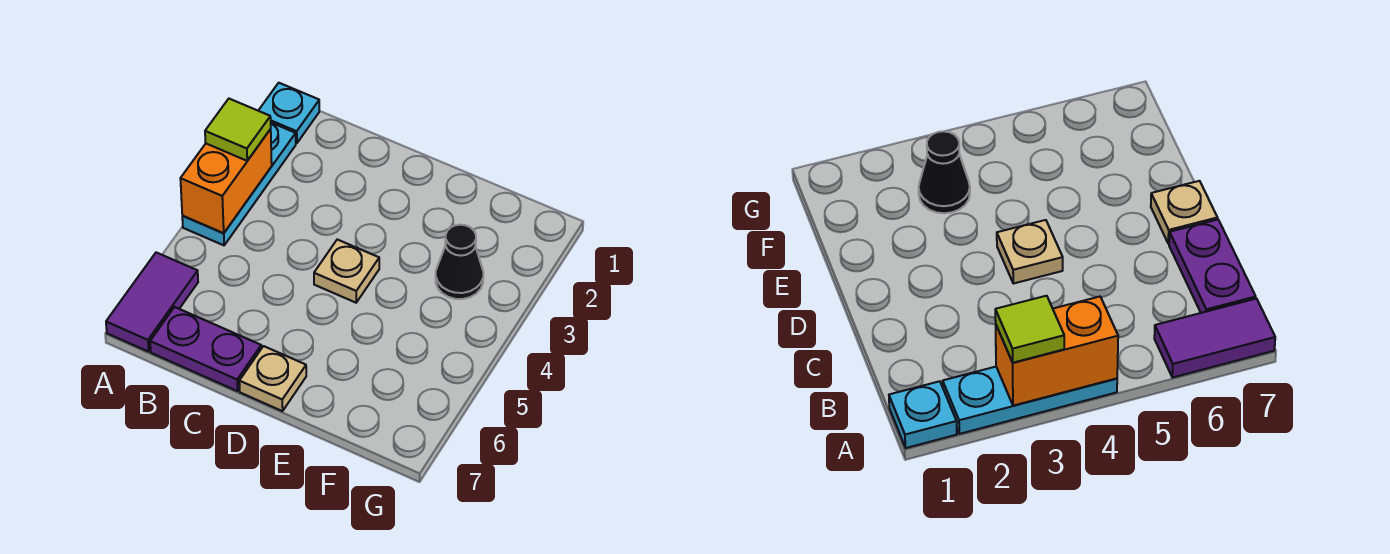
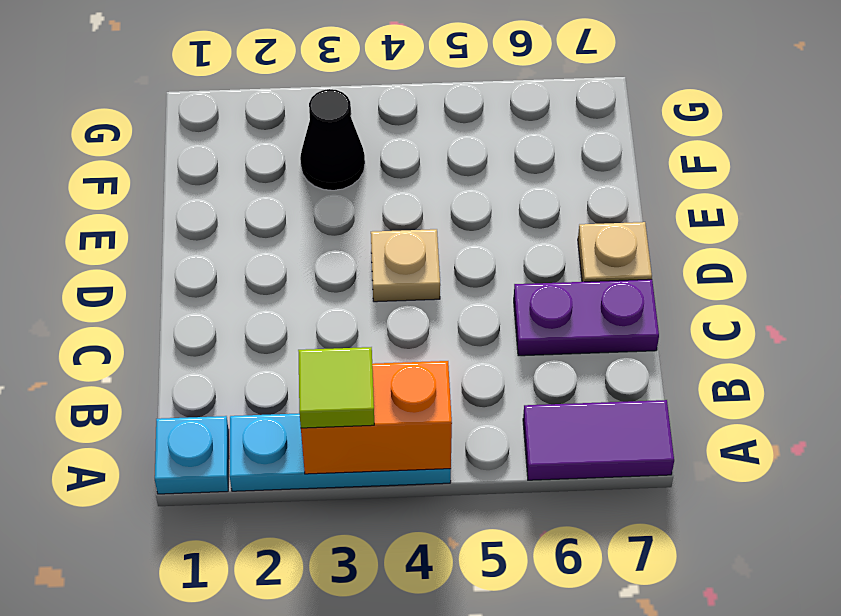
purple plate B7:C7 level 1 -> purple plate C6:C7 level 1

